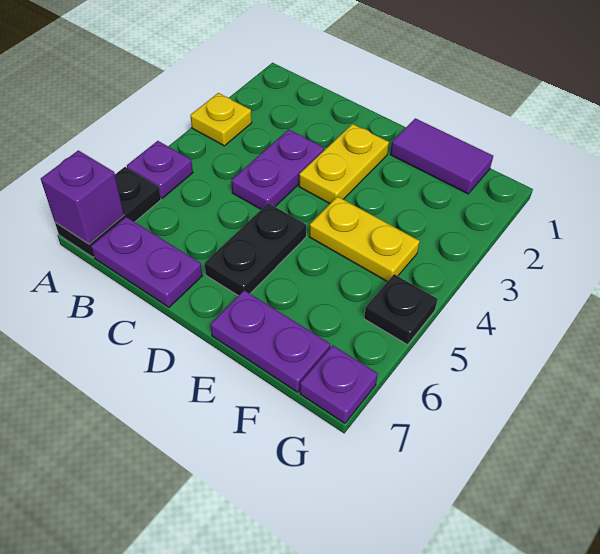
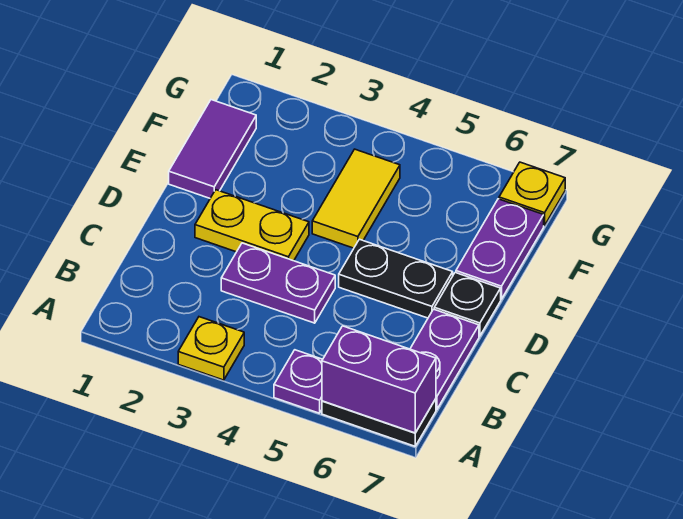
purple brick A7 level 2 -> purple brick A6:A7 level 2
yellow plate E4:F4 level 1 -> yellow tile E4:F4 level 1
black plate G5 level 1 -> black plate D7 level 1
purple plate G7 level 1 -> yellow plate G7 level 1

